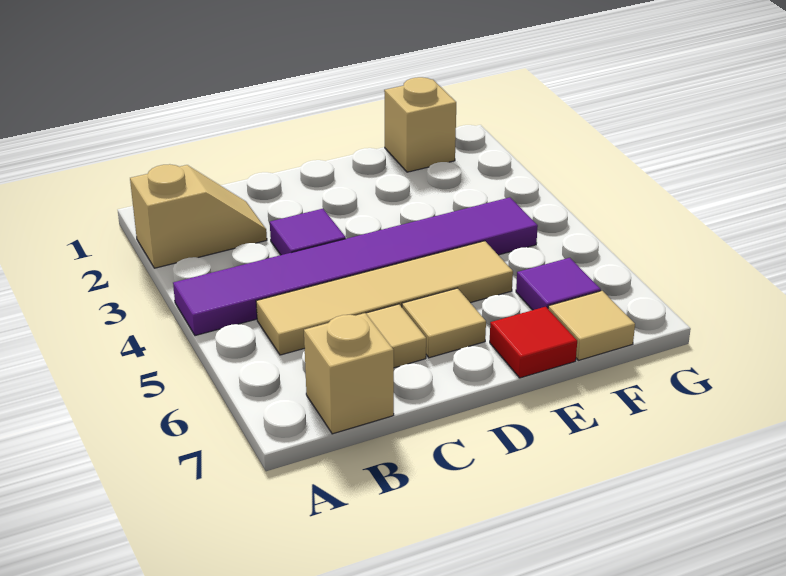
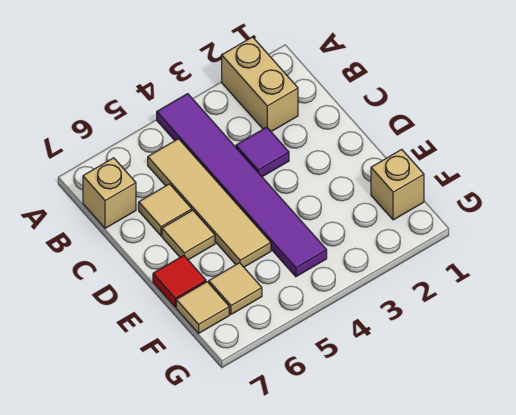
tan slope A2:B2 level 1 top A -> tan brick A2:B2 level 1
purple tile F6 level 1 -> tan tile F6 level 1

